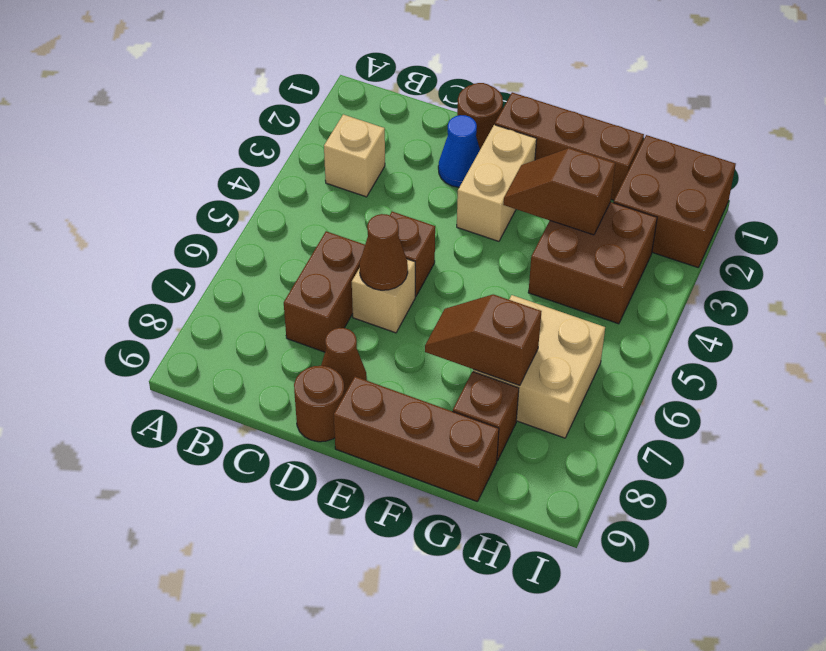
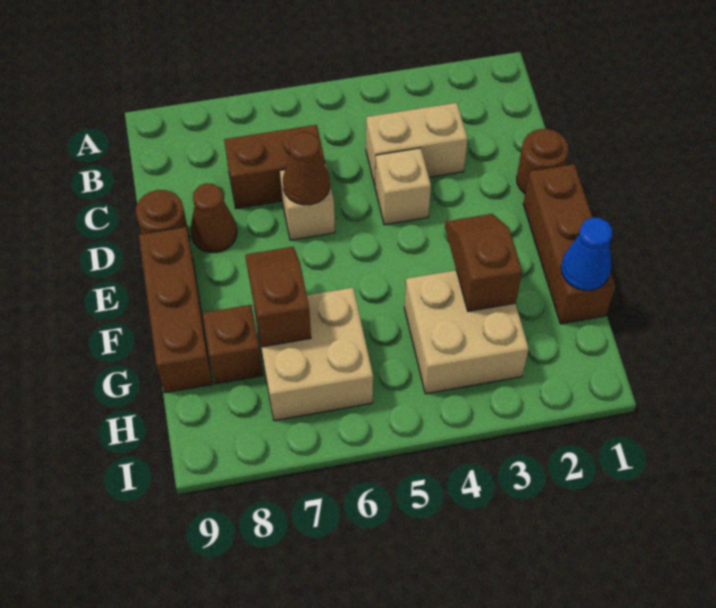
tan brick B3 level 1 -> tan brick D4 level 1
blue cone D2 level 1 -> blue cone G1 level 2
brown brick D5 level 1 -> none
tan brick E2:E3 level 1 -> tan brick C3:C4 level 1
brown brick G3:H4 level 1 -> tan brick G3:H4 level 1
brown brick H1:I2 level 1 -> none

